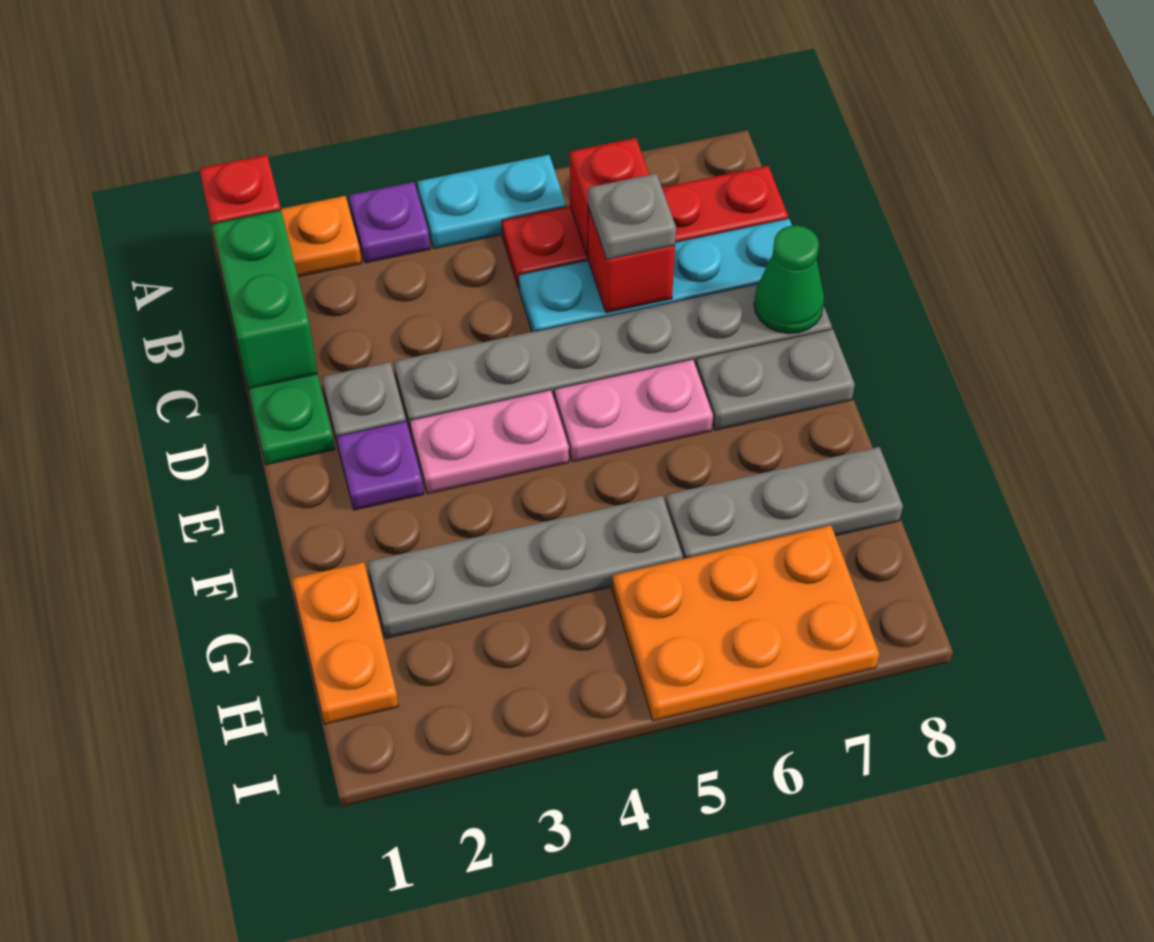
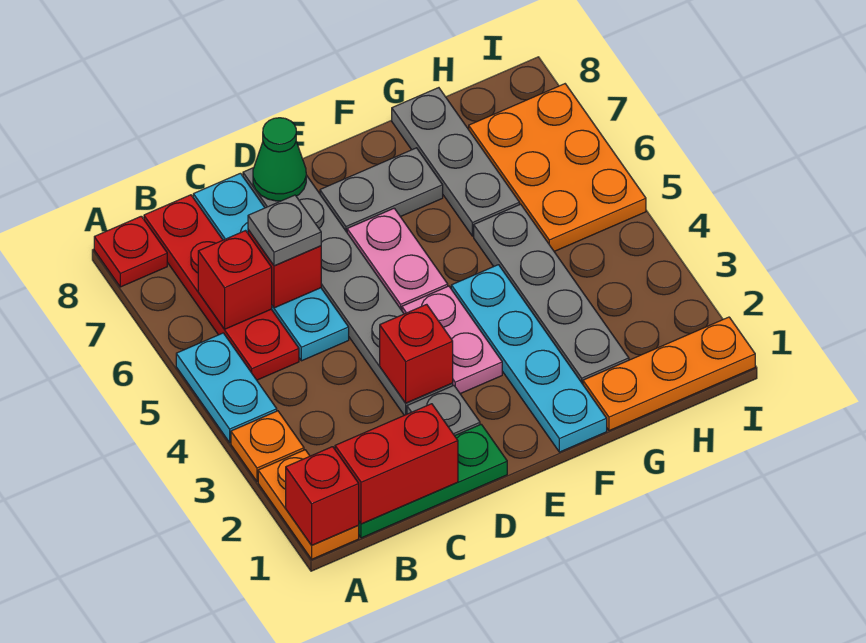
purple plate A3 level 1 -> orange plate A3 level 1
none -> red plate A8 level 1
green brick B1:C1 level 2 -> red brick B1:C1 level 2
none -> red brick D3 level 2
purple plate E2 level 1 -> none
grey plate E7:E8 level 1 -> grey plate E7:F7 level 1
none -> cyan plate F1:F4 level 1
orange plate G1:H1 level 1 -> orange plate G1:I1 level 1

